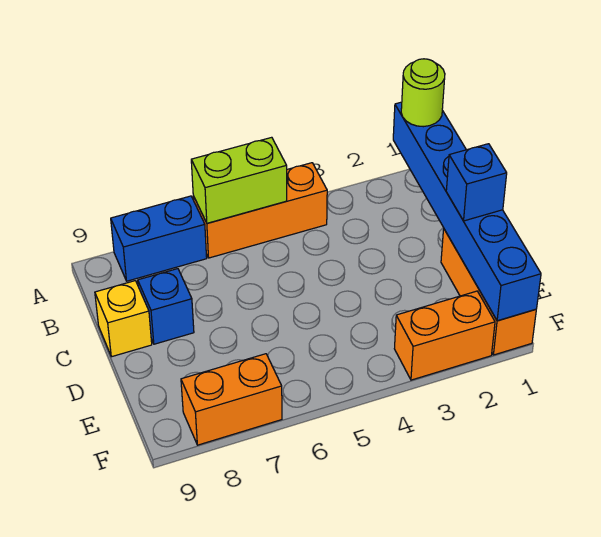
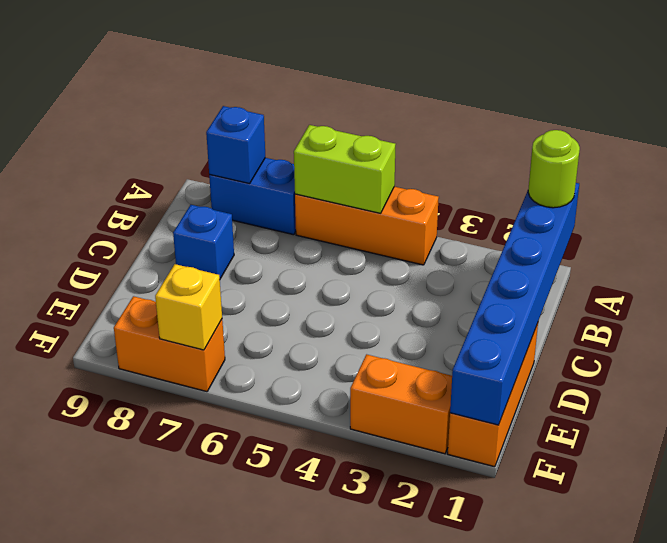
yellow brick C9 level 1 -> yellow brick F7 level 2
blue brick D1 level 3 -> blue brick A8 level 2

